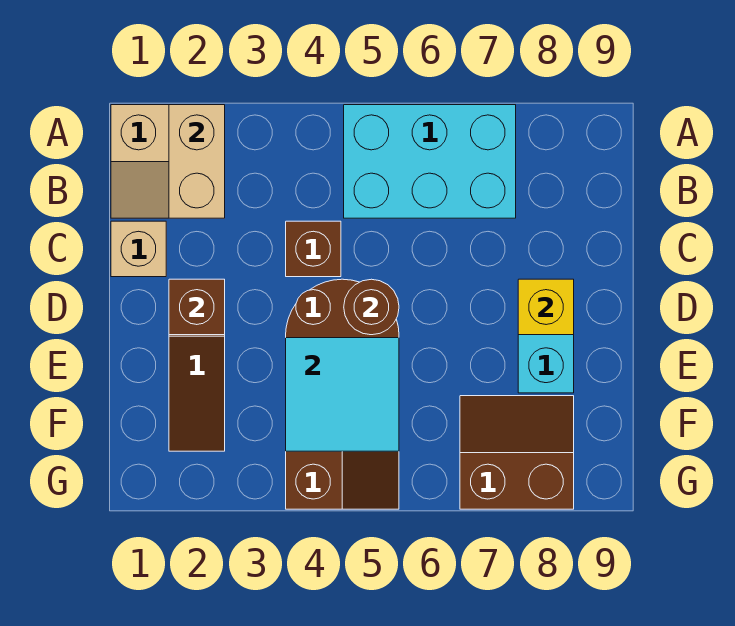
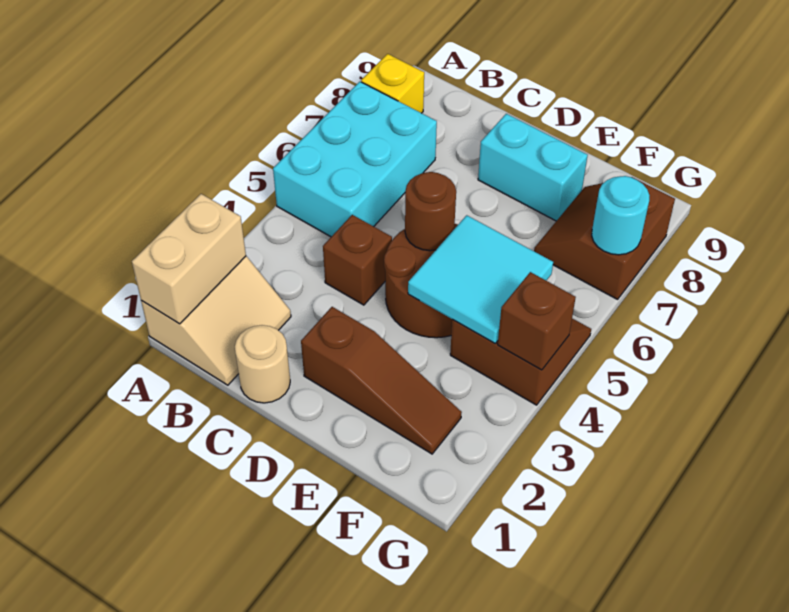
tan brick A2:B2 level 2 -> tan brick A1:A2 level 2
tan brick C1 level 1 -> tan round brick C1 level 1
brown brick D2 level 2 -> brown brick G4 level 2
yellow brick D8 level 2 -> yellow brick A8 level 1
none -> cyan round brick G7 level 2

